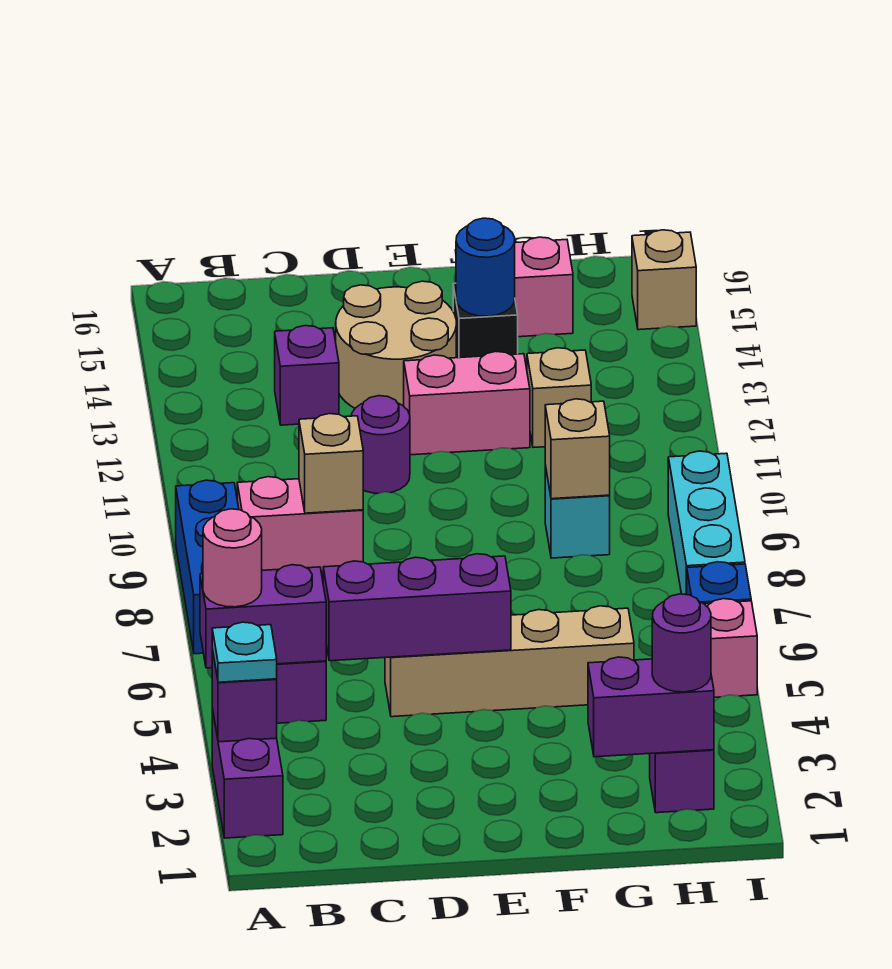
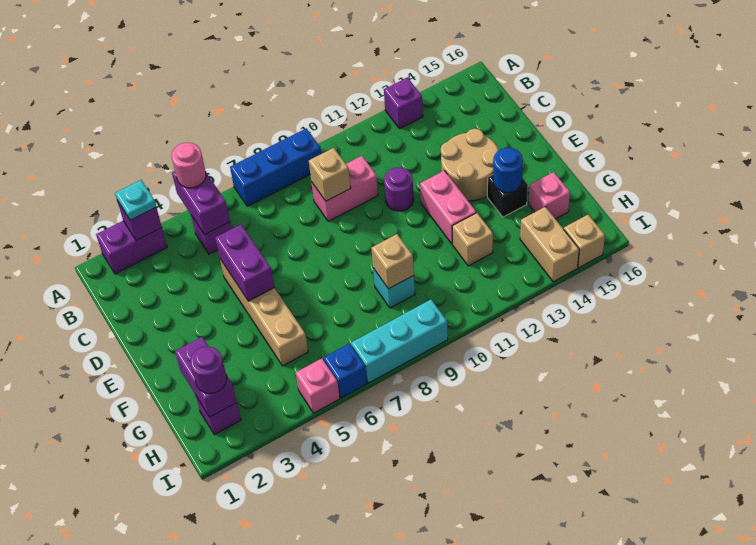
pink brick B9:C9 level 1 -> pink brick C9:C10 level 1
purple brick C5:E5 level 2 -> purple brick D5:E5 level 2
purple brick C13 level 1 -> purple brick A13 level 1
none -> tan brick H14:I14 level 1

